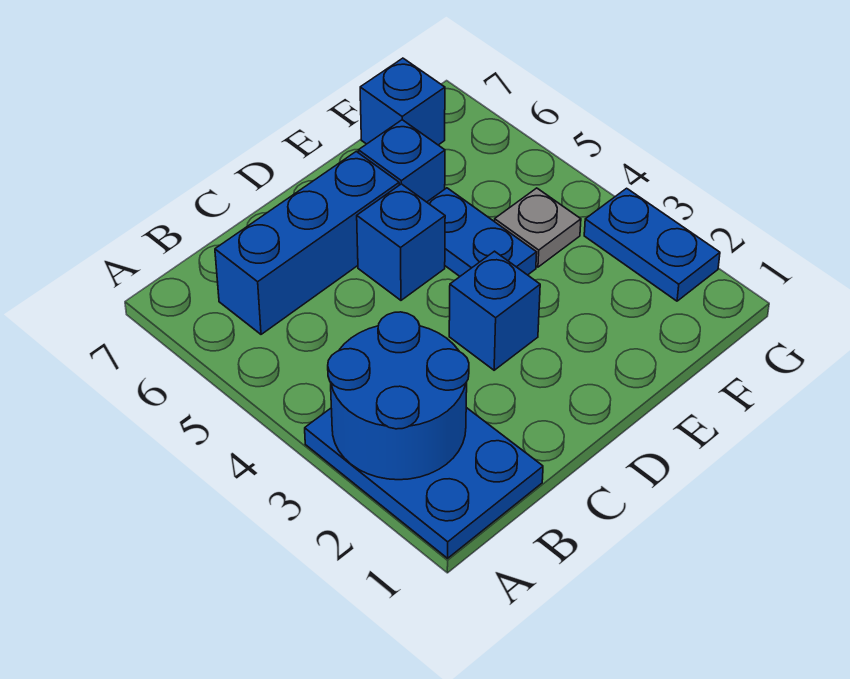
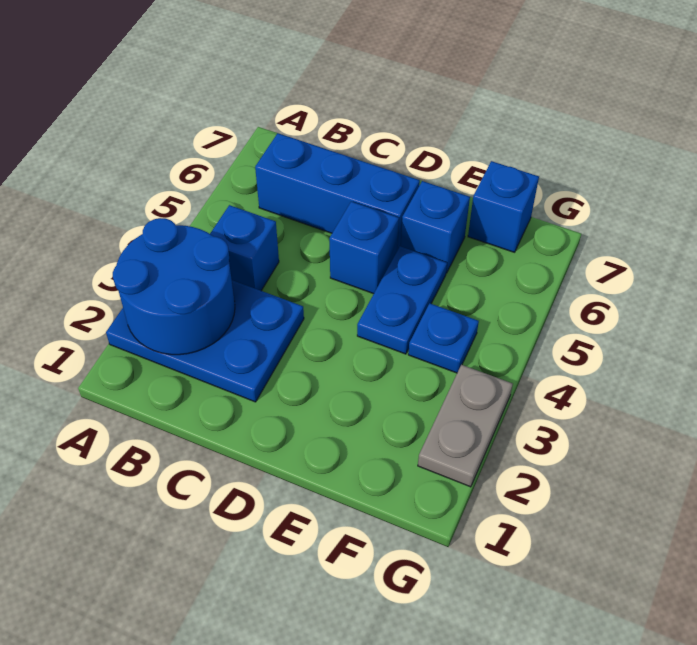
blue plate A1:B3 level 1 -> blue plate A2:C3 level 1
blue brick D3 level 1 -> blue brick B4 level 1
grey plate F4 level 1 -> blue plate F4 level 1
blue plate G2:G3 level 1 -> grey plate G2:G3 level 1

